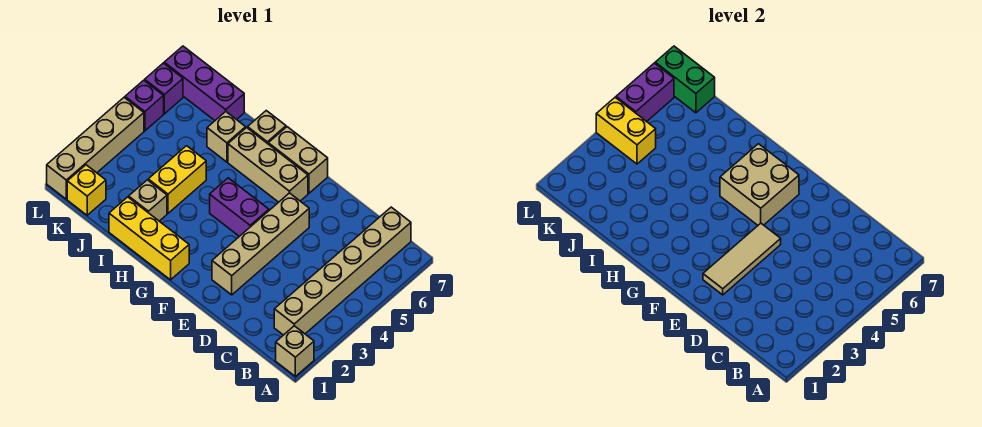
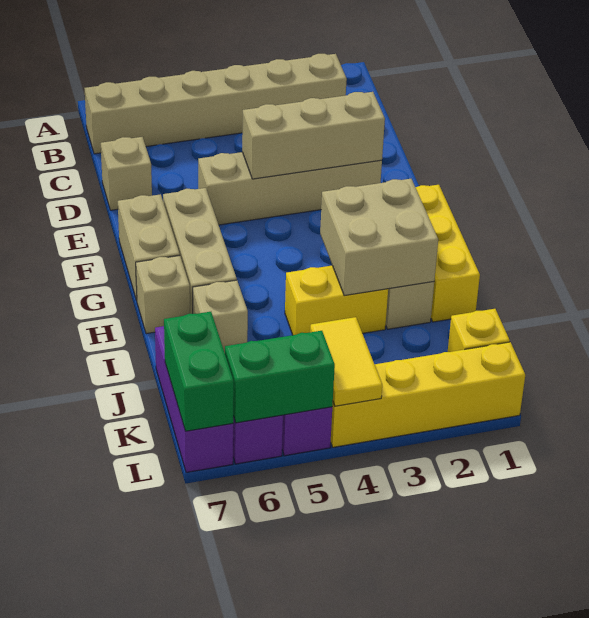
tan brick A1 level 1 -> tan brick D7 level 1
tan tile E2:E4 level 2 -> tan brick E2:E4 level 2
purple brick F4:G4 level 1 -> none
tan brick F5:G6 level 2 -> tan brick H2:I3 level 2
yellow brick K4:L4 level 2 -> yellow tile K4:L4 level 2
tan brick L1:L4 level 1 -> yellow brick L1:L4 level 1
purple brick L5:L6 level 2 -> green brick L5:L6 level 2

